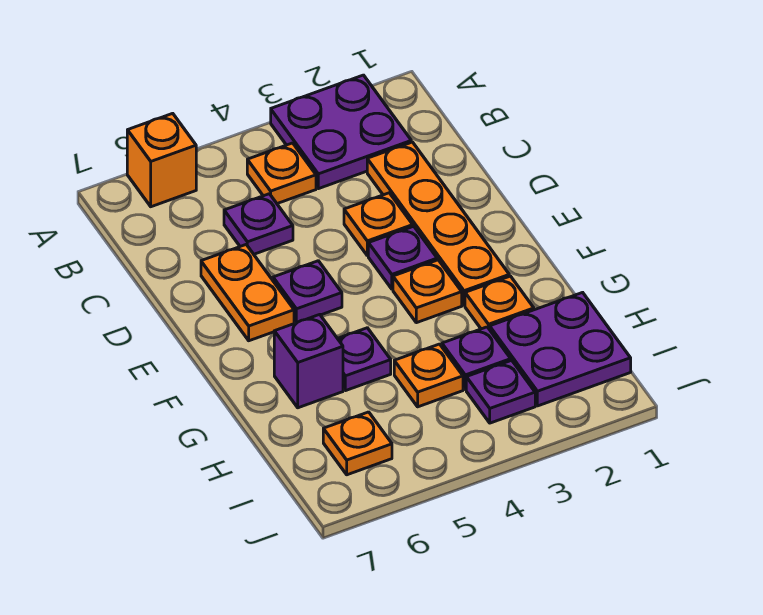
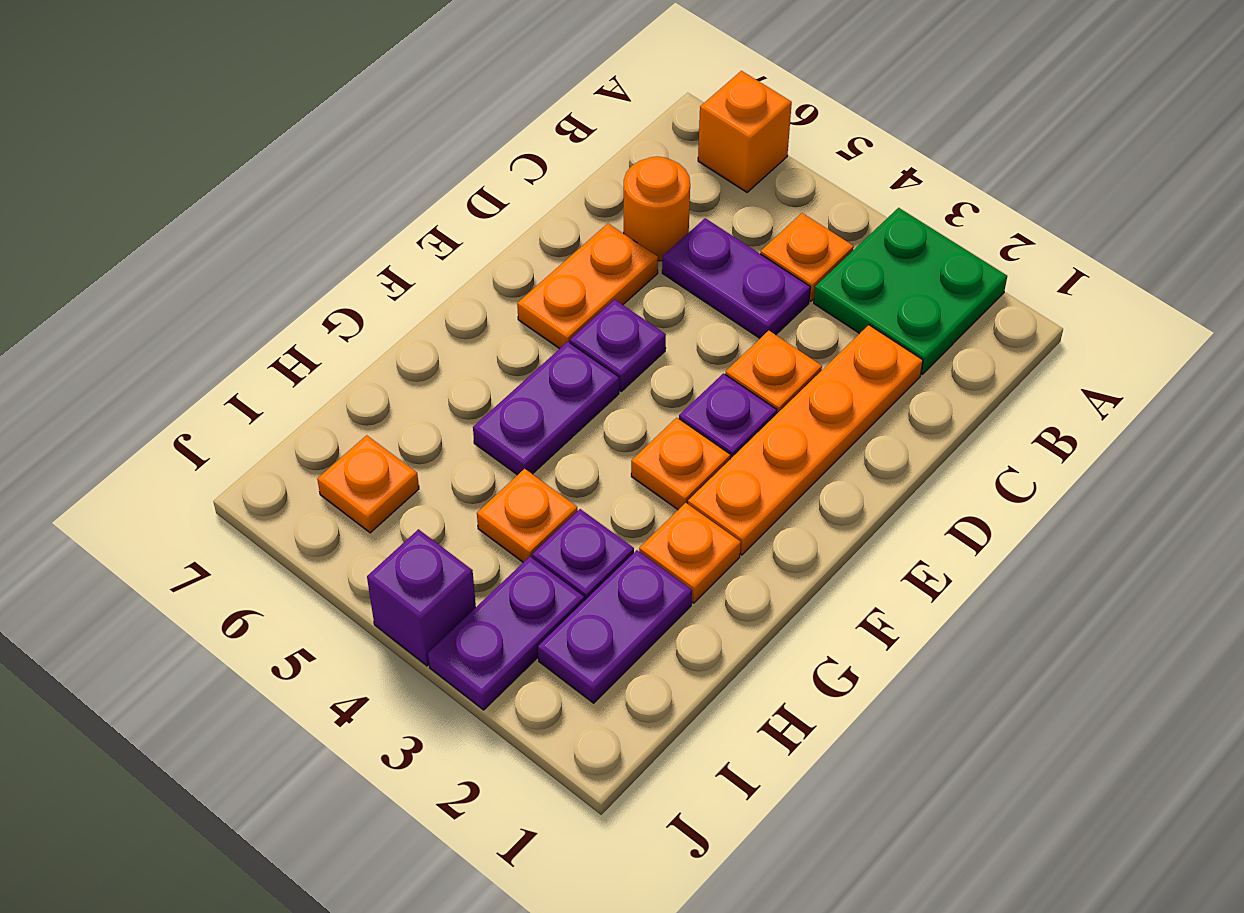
purple plate A2:B3 level 1 -> green plate A2:B3 level 1
purple plate C5 level 1 -> purple plate C4:C5 level 1
none -> orange round brick C6 level 1
purple plate G5 level 1 -> purple plate F5:G5 level 1
purple brick G6 level 1 -> purple brick J4 level 1
purple plate H1:I2 level 1 -> purple plate H2:I2 level 1
purple plate I3 level 1 -> purple plate I3:J3 level 1

